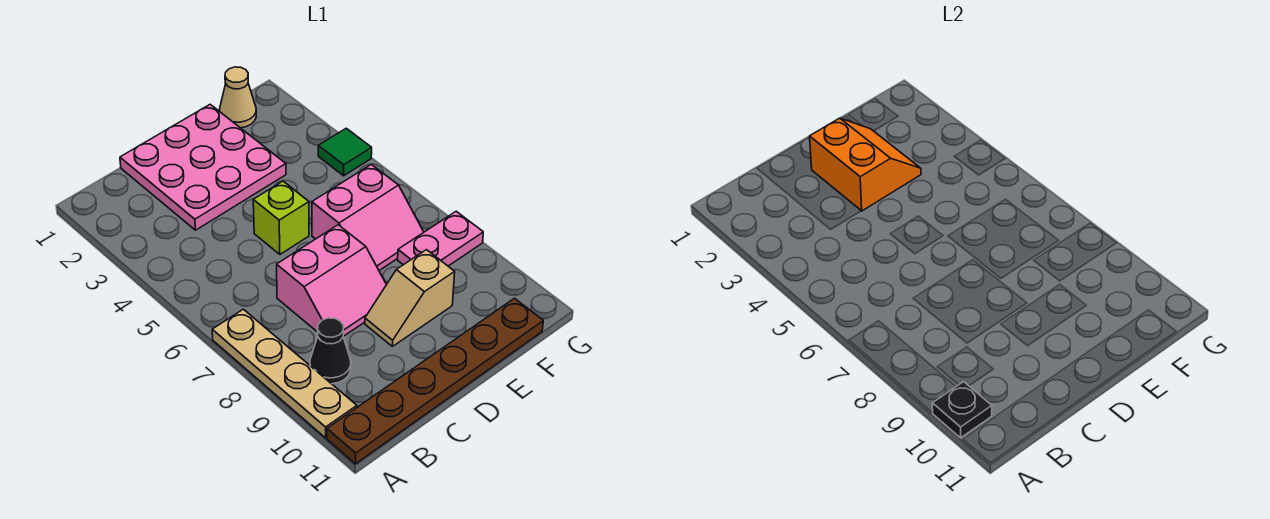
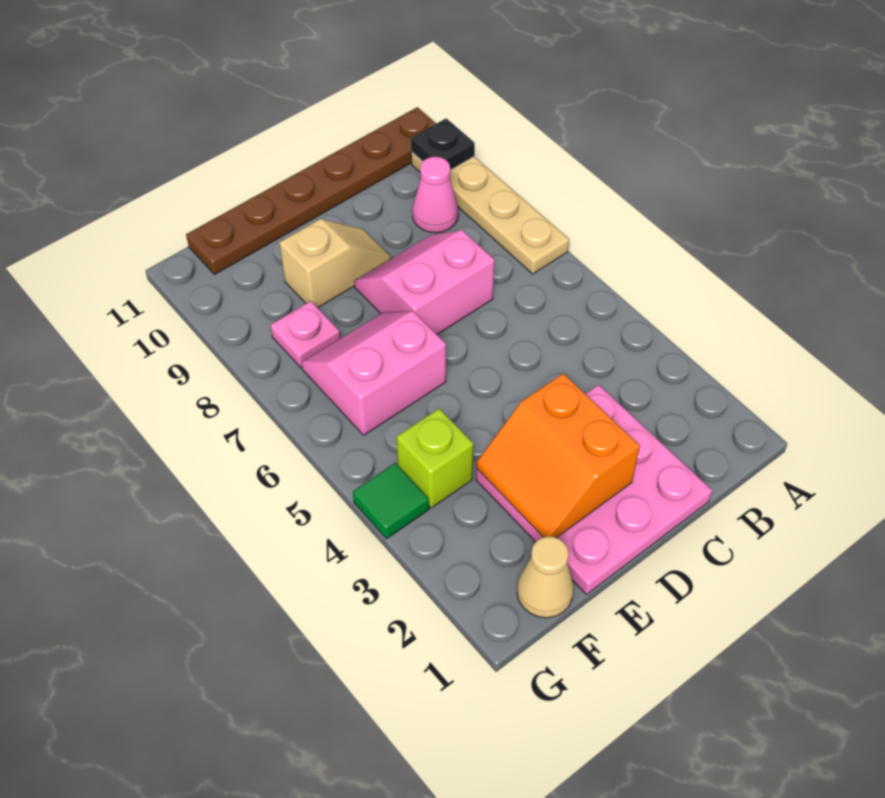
black cone B9 level 1 -> pink cone B9 level 1
lime brick D5 level 1 -> lime brick F4 level 1
pink plate F8:G8 level 1 -> pink plate F8 level 1

